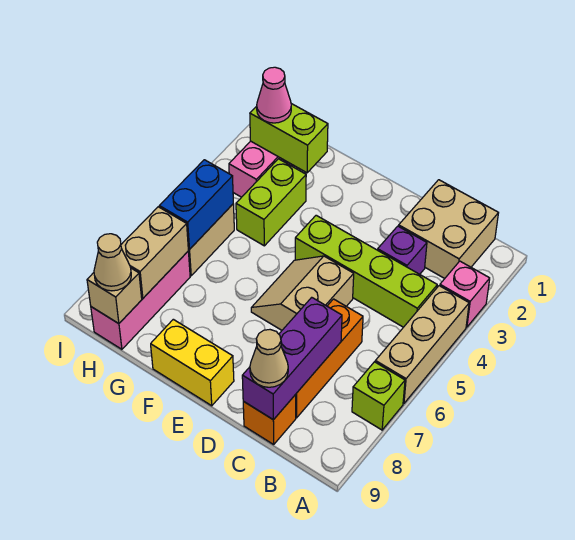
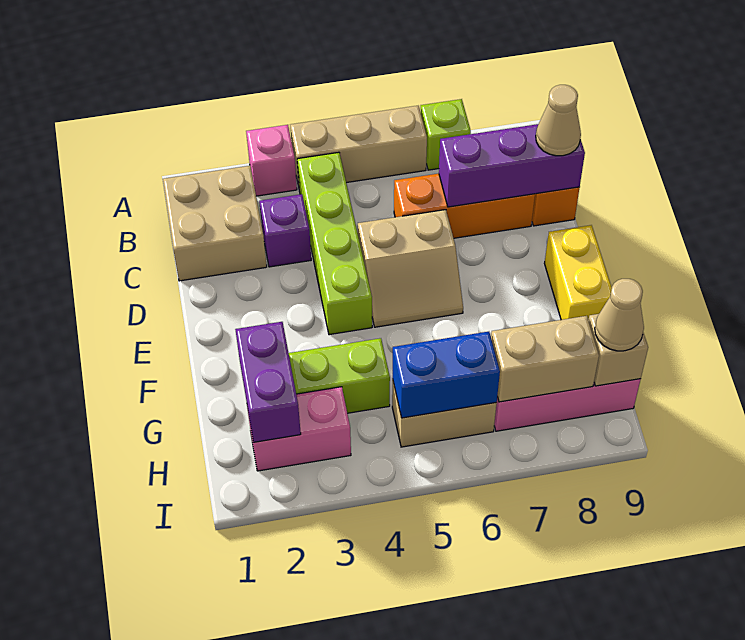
lime brick G2:H2 level 2 -> purple brick G2:H2 level 2
pink cone H2 level 3 -> none

